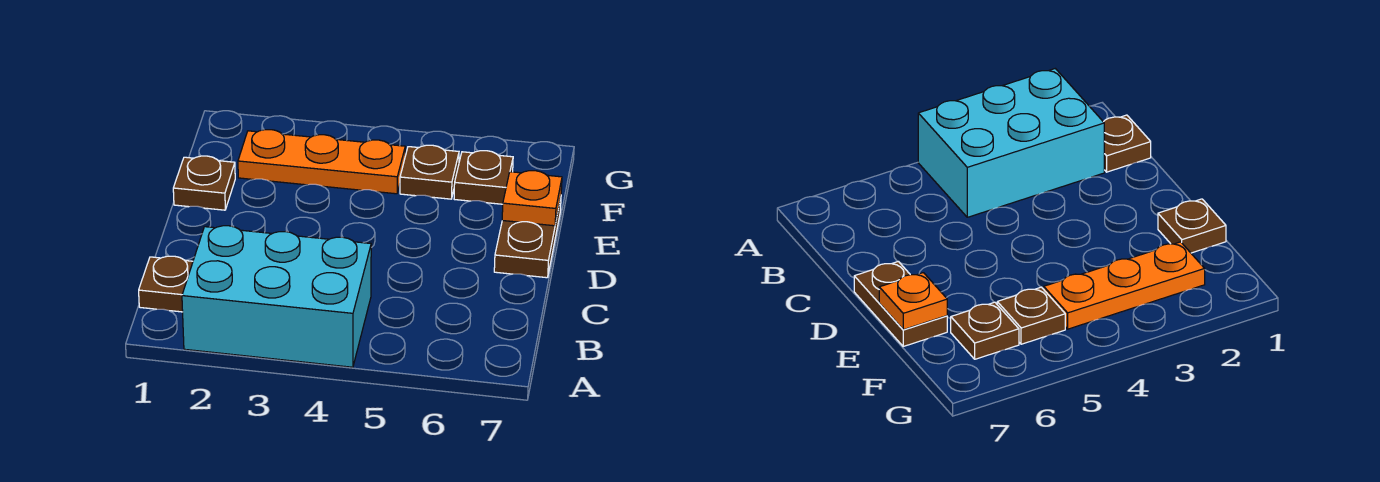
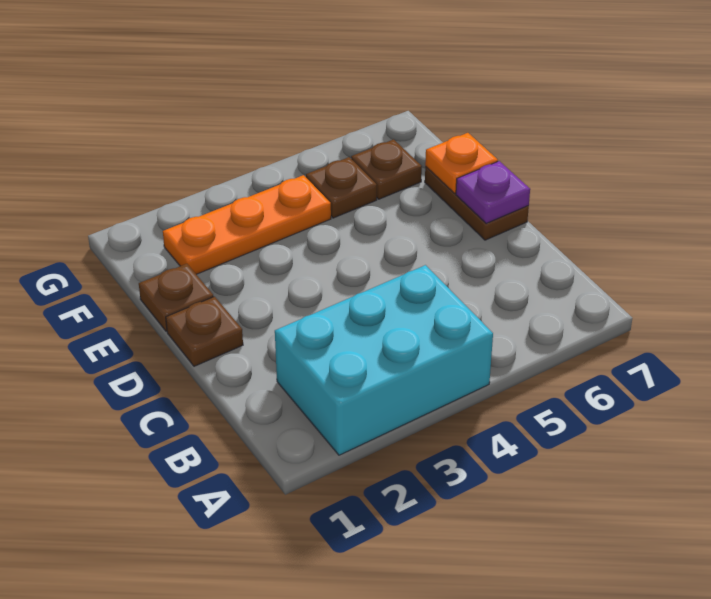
brown plate B1 level 1 -> brown plate D1 level 1
none -> purple plate D7 level 2

